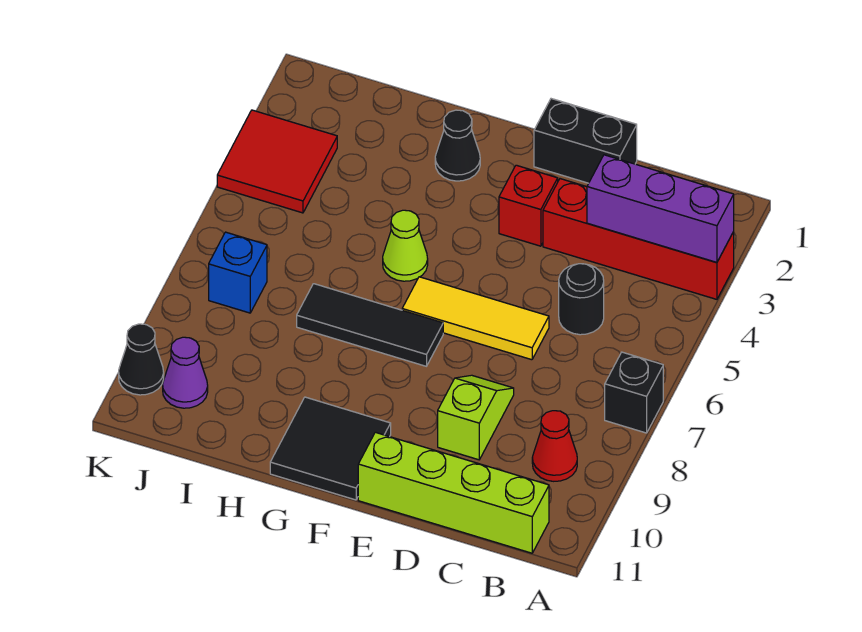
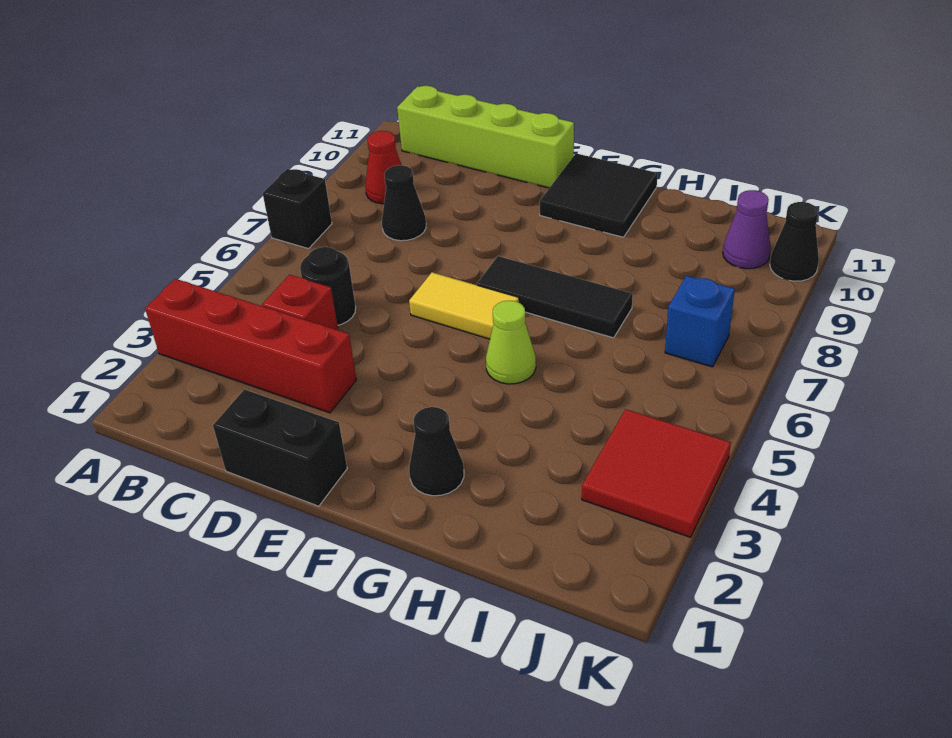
purple brick A3:C3 level 2 -> none
none -> black cone C8 level 1
yellow tile D6:F6 level 1 -> yellow tile E6:F6 level 1
lime slope D8:D9 level 1 top 9 -> none
red brick E3 level 1 -> red brick C4 level 1

